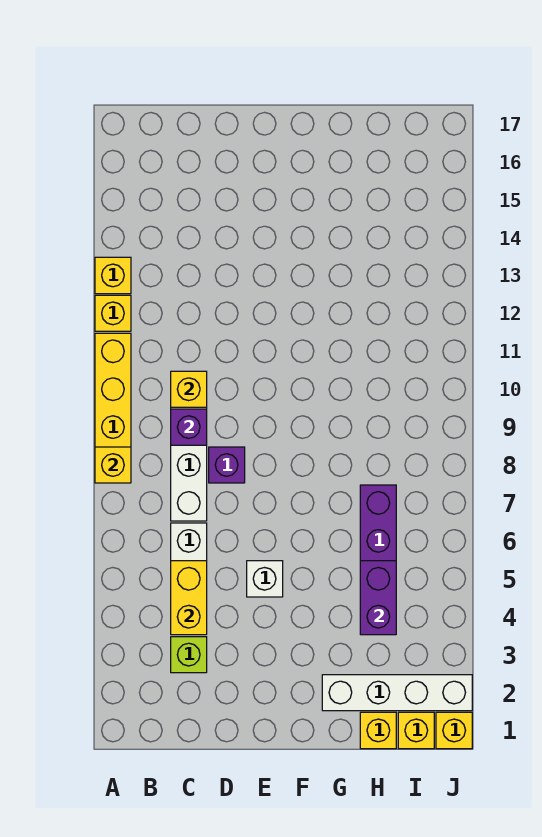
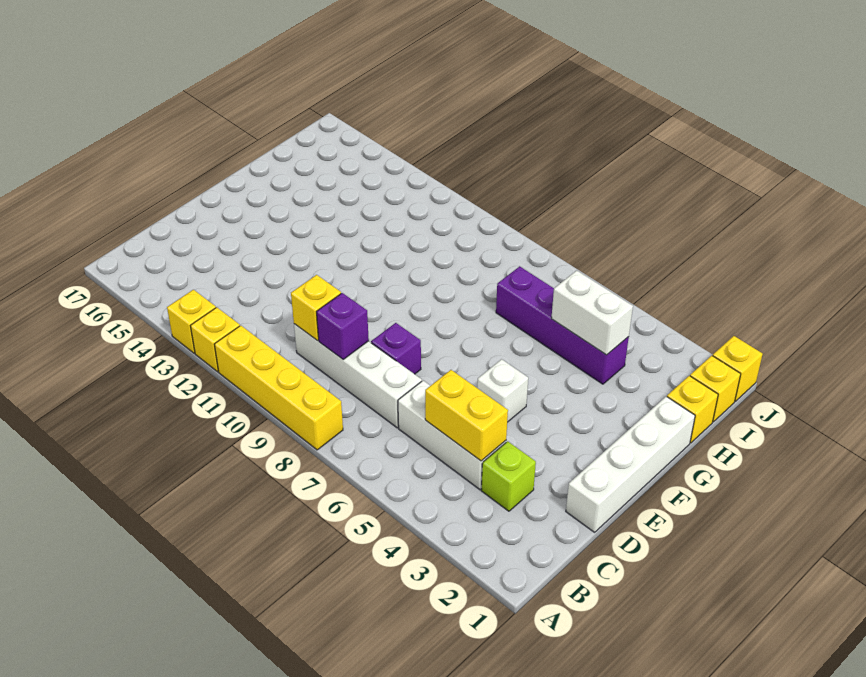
yellow brick A8 level 2 -> none
white brick G2:J2 level 1 -> white brick D1:G1 level 1
purple brick H4:H5 level 2 -> white brick H4:H5 level 2

